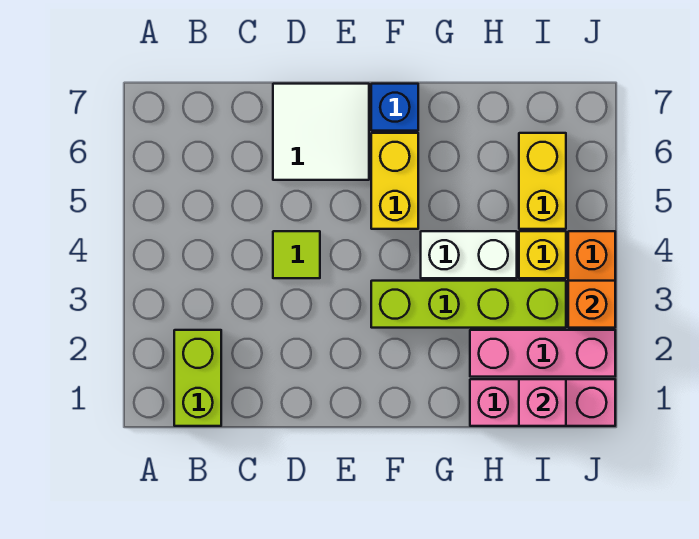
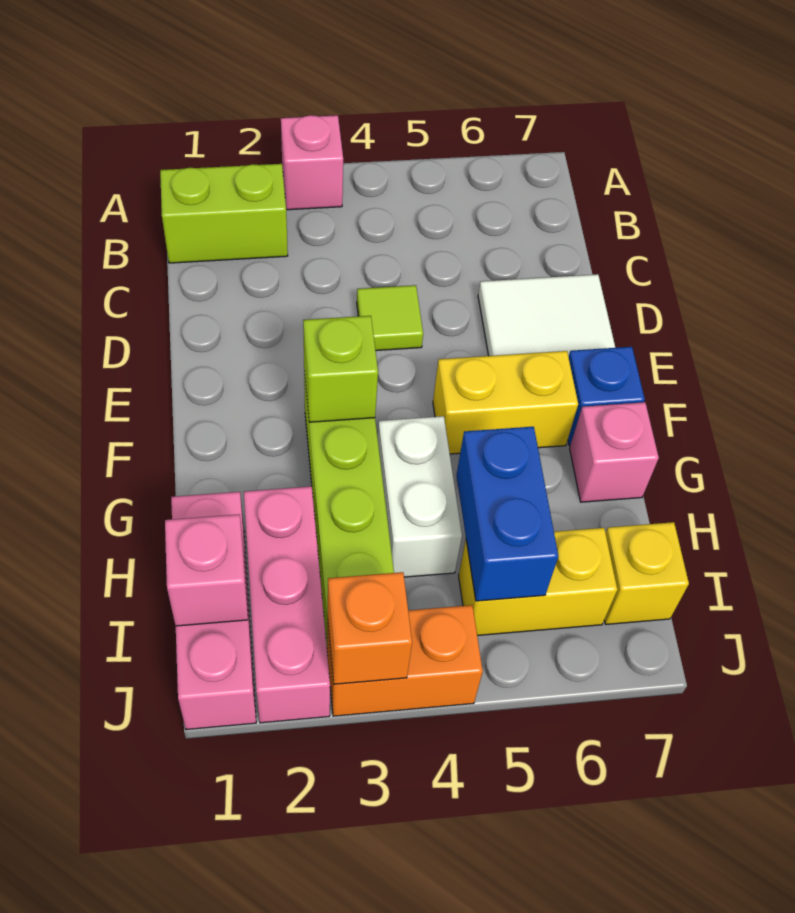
none -> pink brick A3 level 1
none -> lime brick F3 level 2
none -> pink brick G7 level 1
none -> blue brick H5:I5 level 2
yellow brick I4 level 1 -> yellow brick I7 level 1

